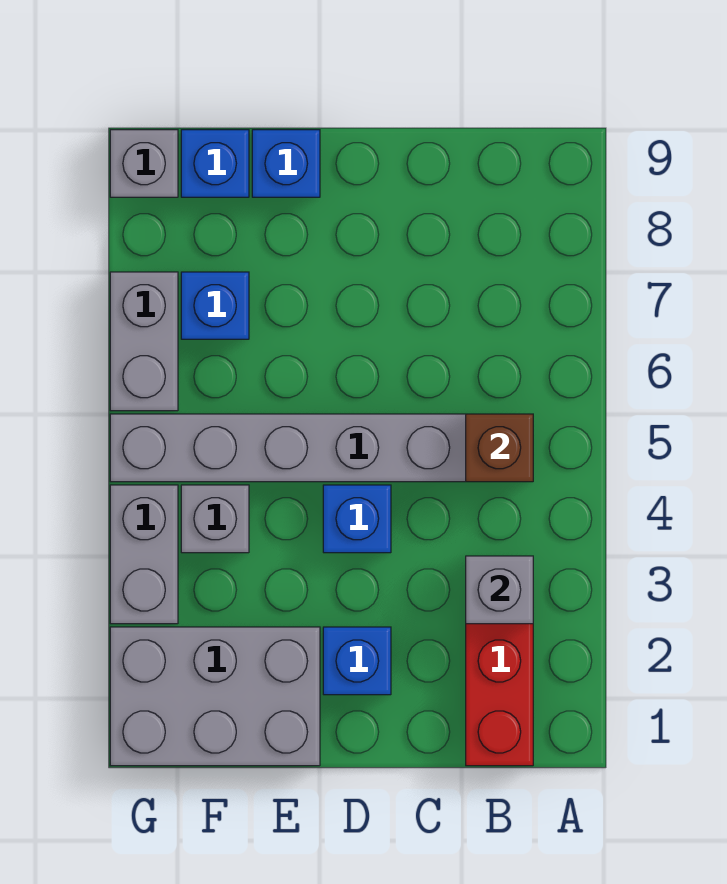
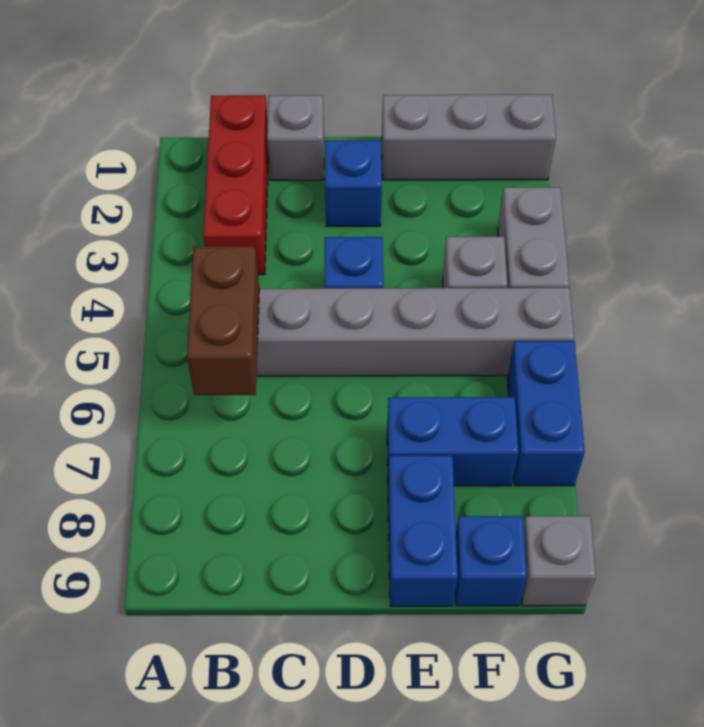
grey brick B3 level 2 -> grey brick C1 level 1
brown brick B5 level 2 -> brown brick B5:B6 level 2
grey brick E1:G2 level 1 -> grey brick E1:G1 level 1
blue brick E9 level 1 -> blue brick E8:E9 level 1
blue brick F7 level 1 -> blue brick E7:F7 level 1
grey brick G6:G7 level 1 -> blue brick G6:G7 level 1

